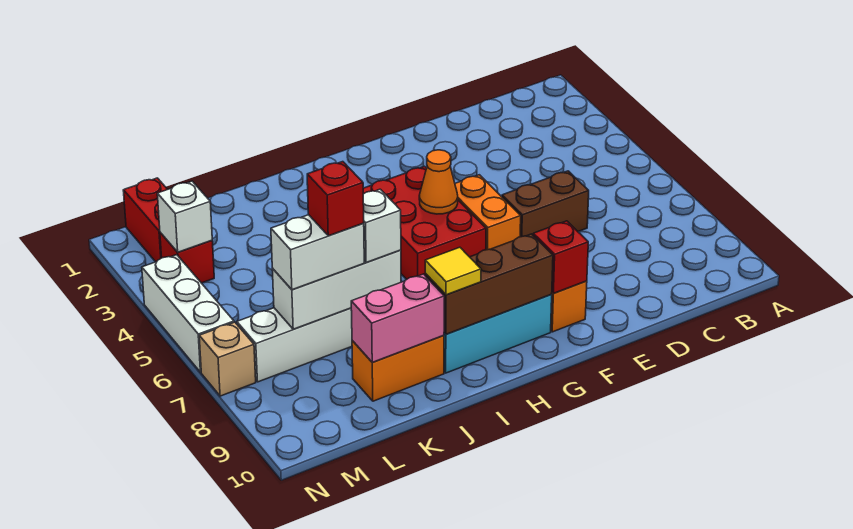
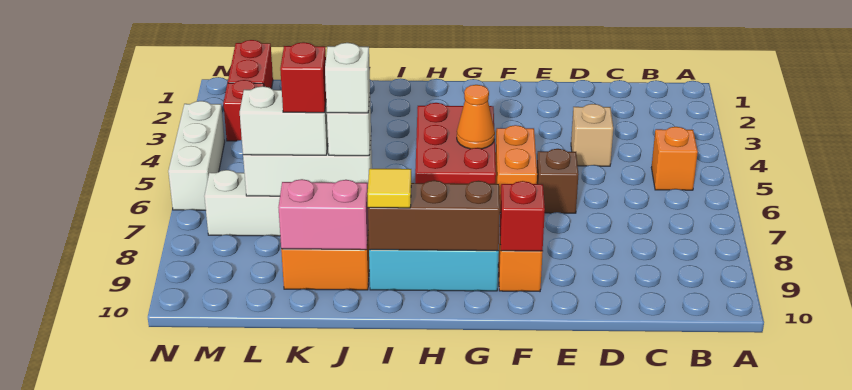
none -> orange brick B5 level 1
brown brick D6:E6 level 1 -> brown brick E6 level 1
white brick M3 level 2 -> white brick J7 level 4
tan brick N7 level 1 -> tan brick D4 level 1

